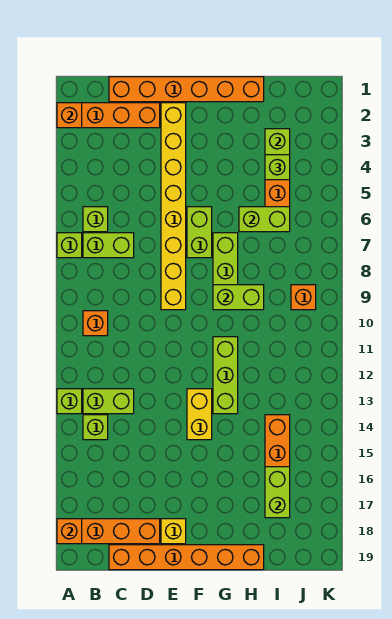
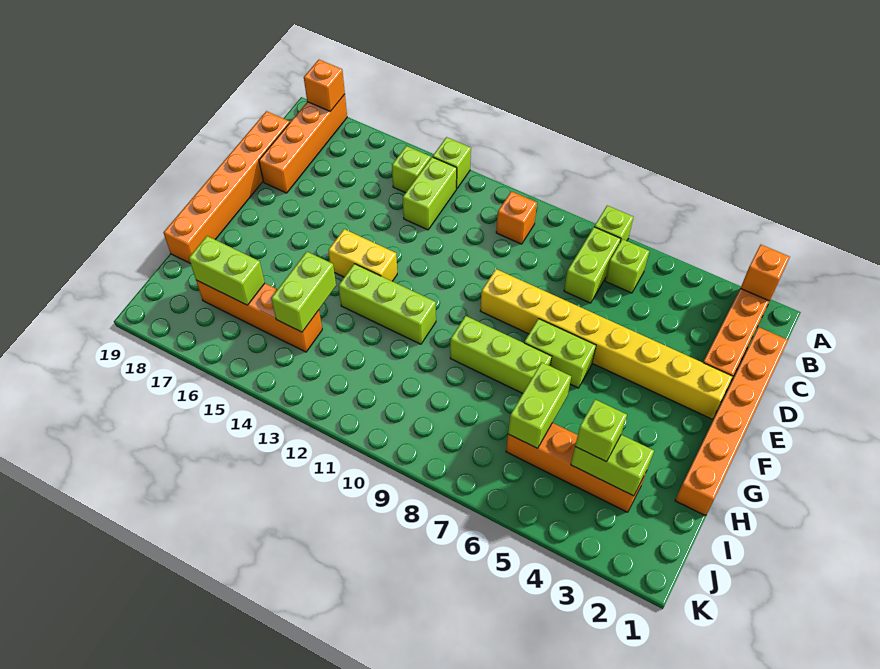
yellow brick E18 level 1 -> none
lime brick G9:H9 level 2 -> lime brick H14:I14 level 2
orange brick J9 level 1 -> none

